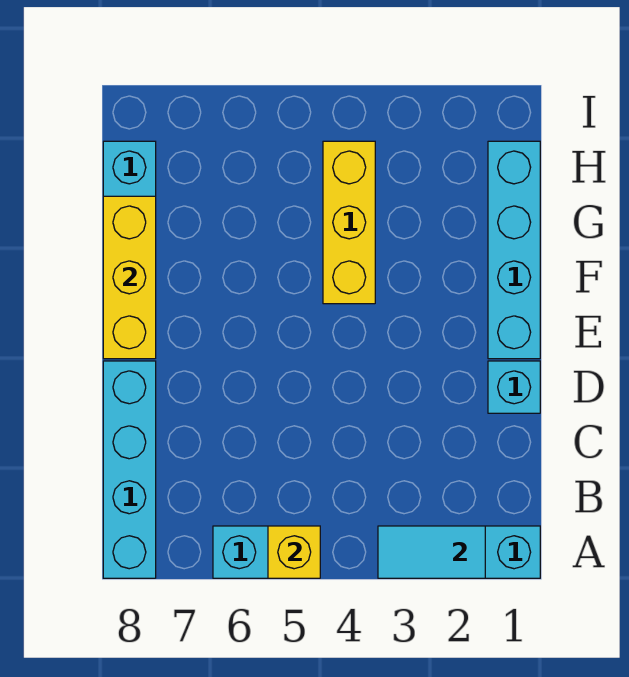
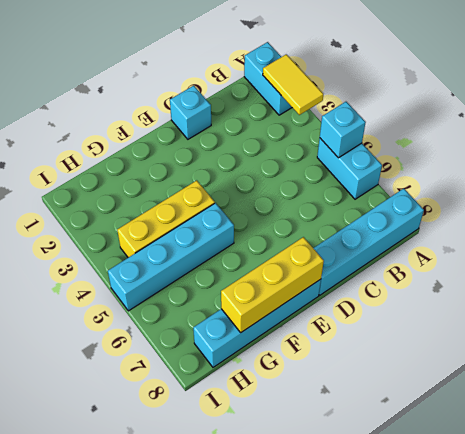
cyan tile A2:A3 level 2 -> yellow tile A2:A3 level 2
yellow brick A5 level 2 -> cyan brick A5 level 2
cyan brick E1:H1 level 1 -> cyan brick F5:I5 level 1

